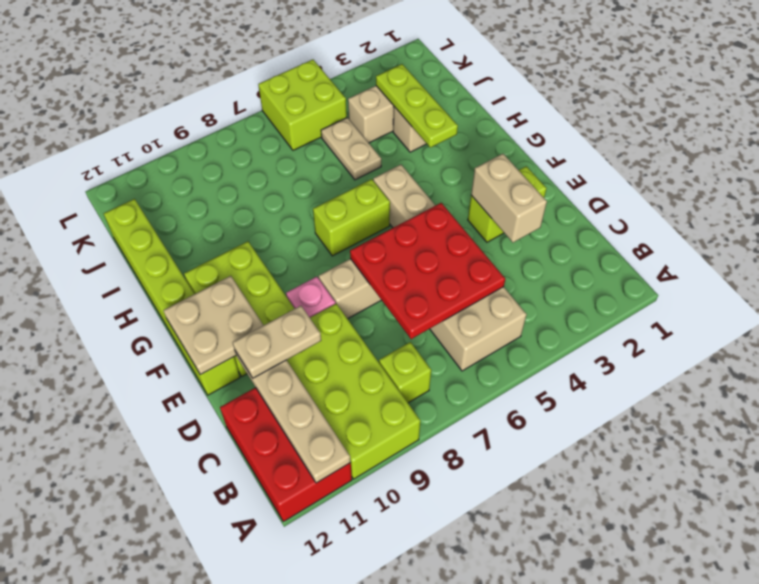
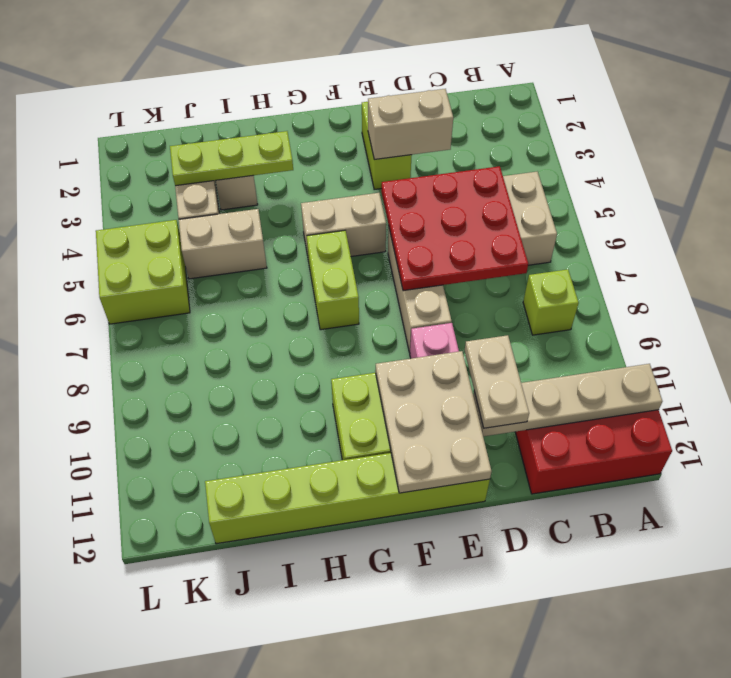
lime brick A9:D10 level 1 -> none
tan plate E11:F12 level 2 -> tan plate E10:F12 level 2
tan plate I5:J5 level 1 -> tan brick I5:J5 level 1

